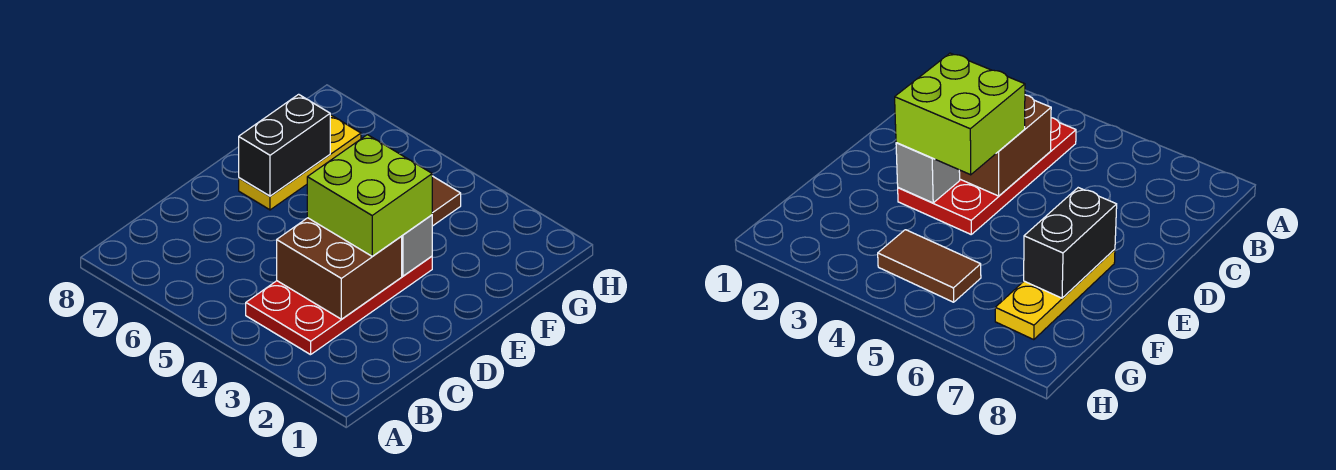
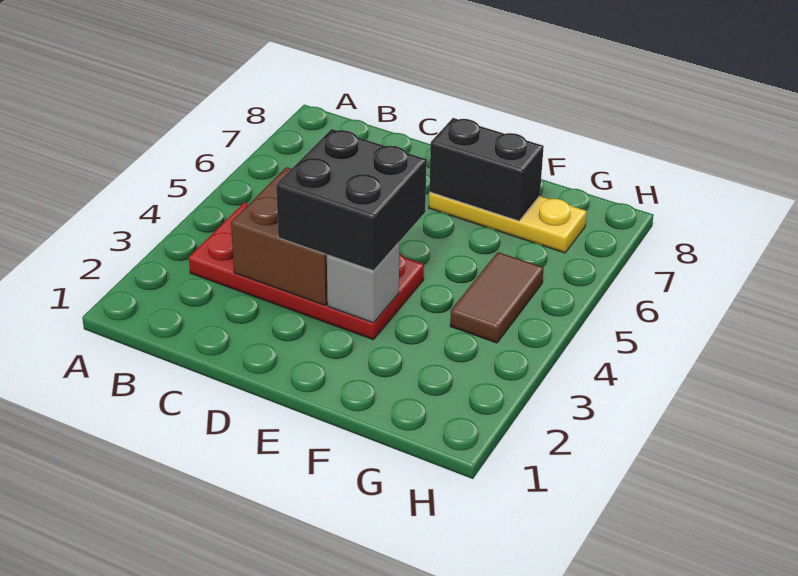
lime brick D3:E4 level 3 -> black brick D3:E4 level 3

